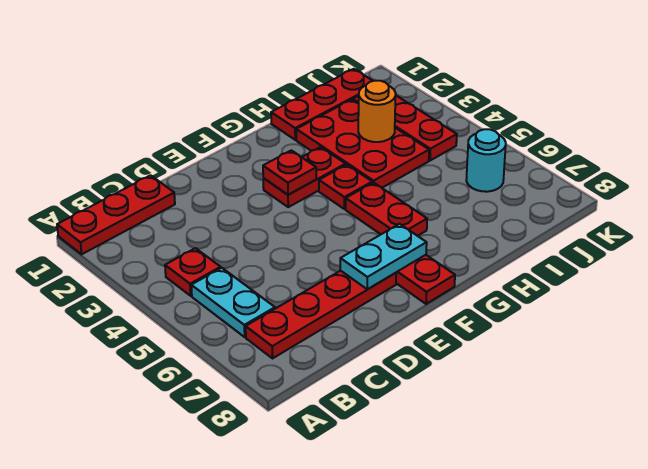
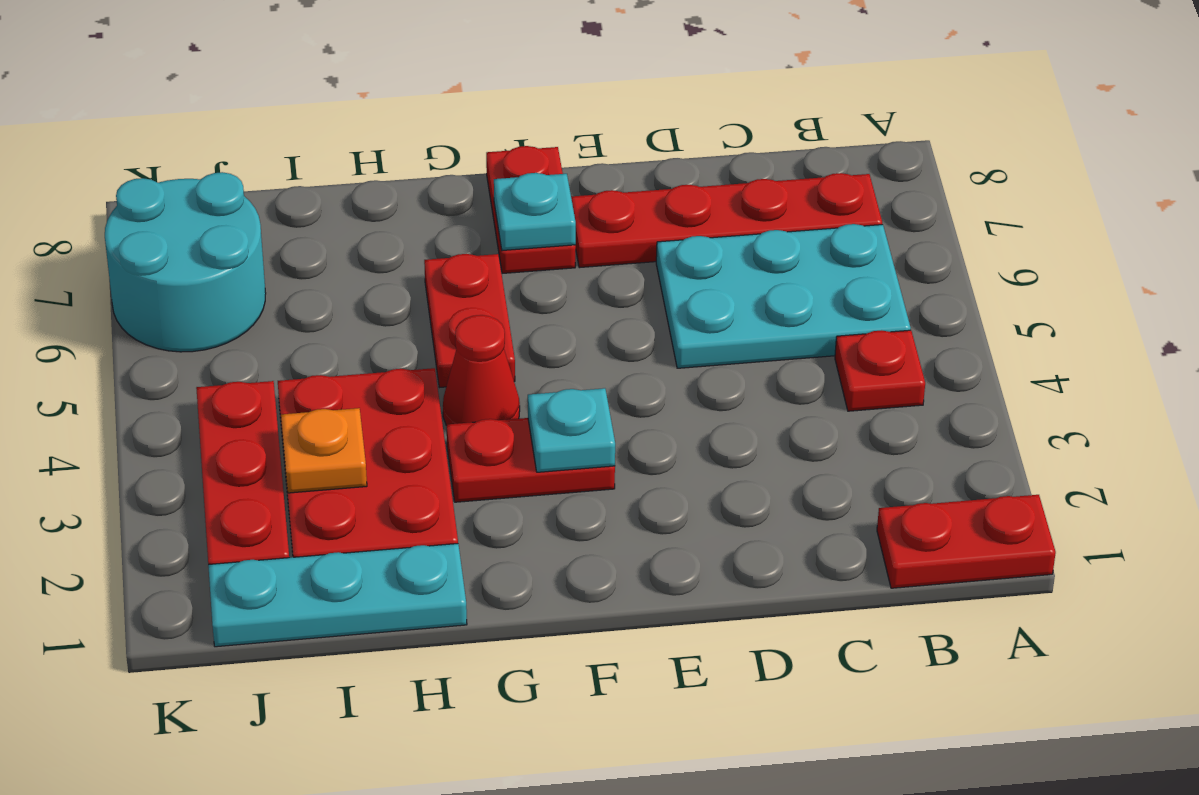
red plate A1:C1 level 1 -> red plate A1:B1 level 1
cyan plate B5:B6 level 1 -> cyan plate B5:D6 level 1
cyan plate E7:F7 level 2 -> cyan plate F7 level 2
red plate F3 level 2 -> cyan plate F3 level 2
red plate G4 level 1 -> red cone G4 level 1
red plate H1:J1 level 1 -> cyan plate H1:J1 level 1
orange round brick I3 level 2 -> orange plate I3 level 2
cyan round brick J6 level 1 -> cyan round brick J6:K7 level 1

